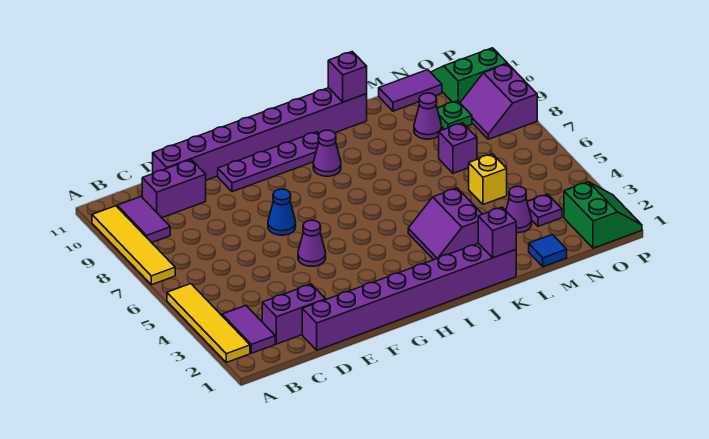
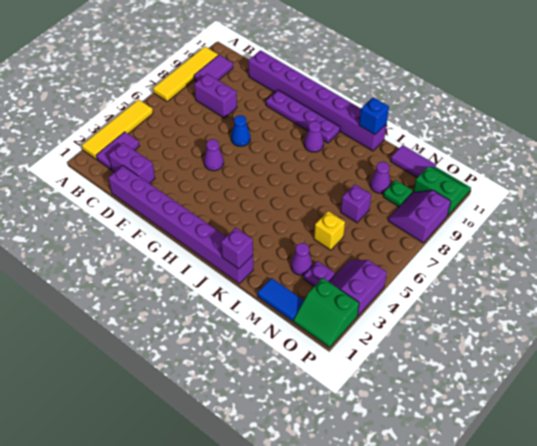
purple brick C10:D10 level 1 -> purple brick C8:D8 level 1
purple slope J3:K4 level 1 top K -> purple slope O3:P4 level 1 top P
purple brick K11 level 2 -> blue brick K11 level 2
blue tile M1 level 1 -> blue tile M1:N1 level 1
green slope O1:P2 level 1 top O -> green slope O1:P2 level 1 top 2

